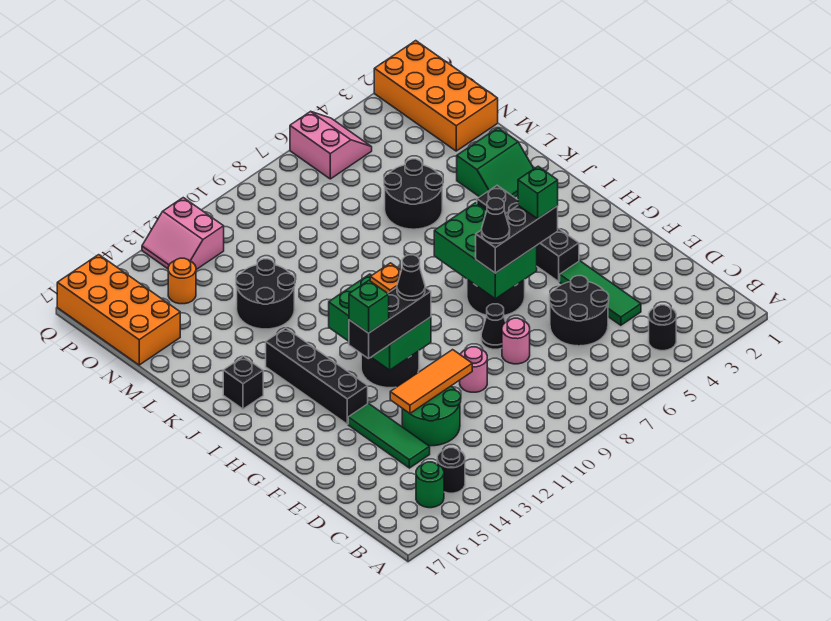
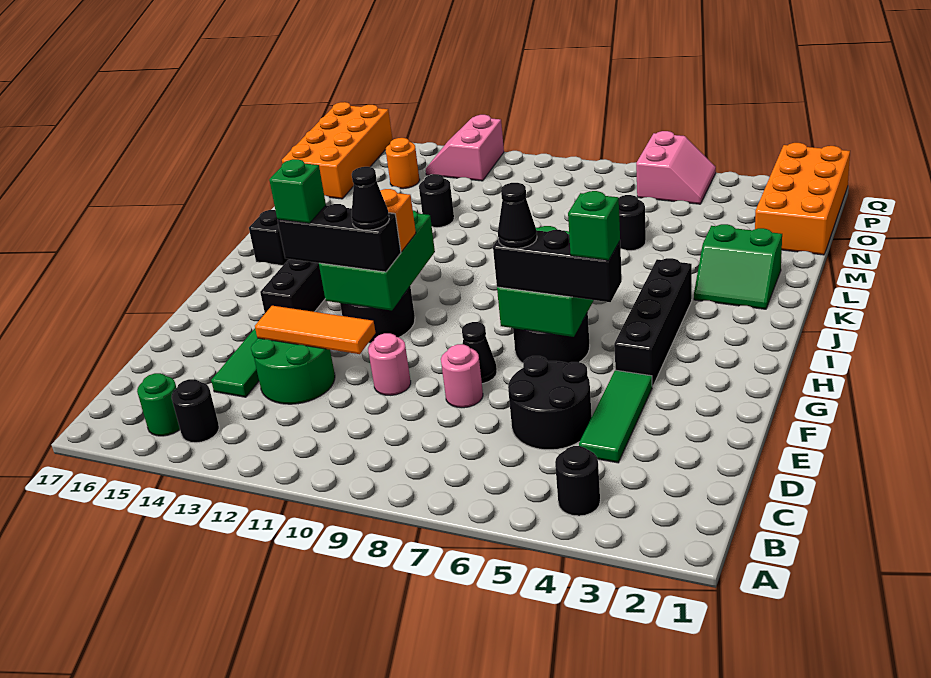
black round brick L5:M6 level 1 -> black round brick M6 level 1
black round brick L12:M13 level 1 -> black round brick M12 level 1

